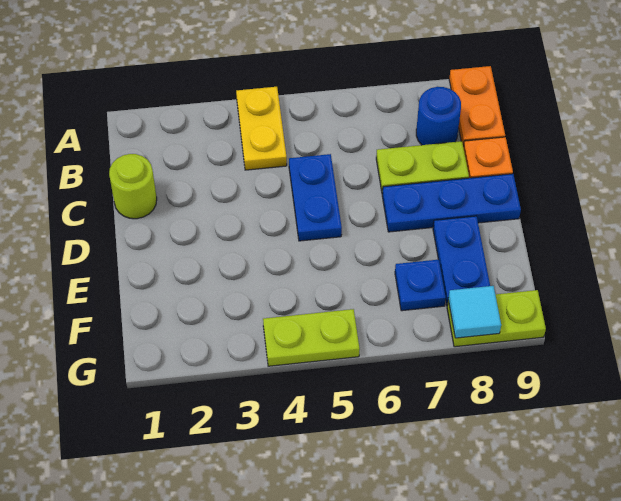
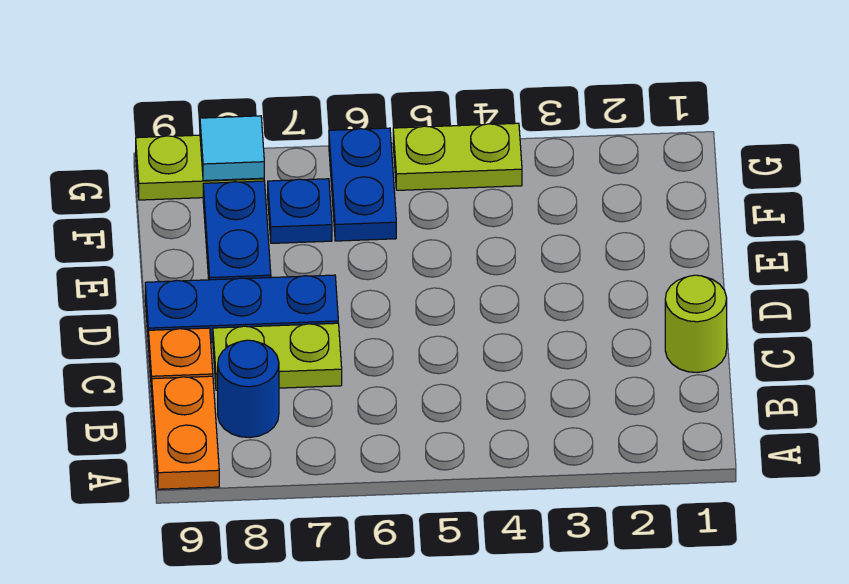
yellow plate A4:B4 level 1 -> none
blue plate C5:D5 level 1 -> blue plate F6:G6 level 1

